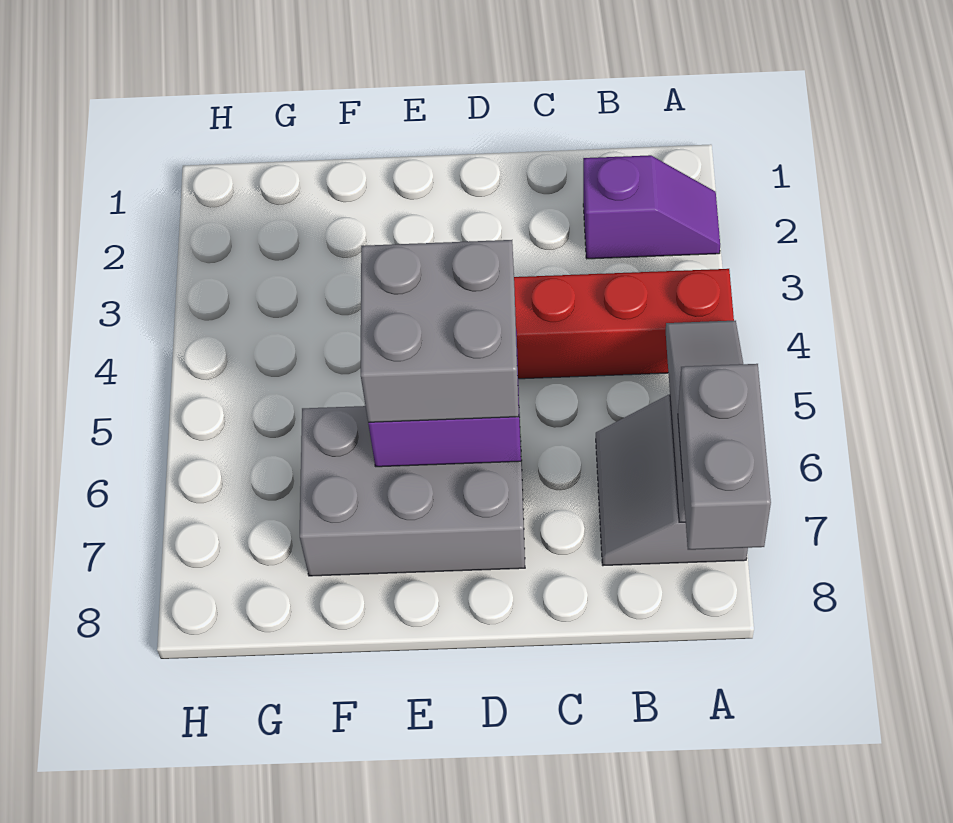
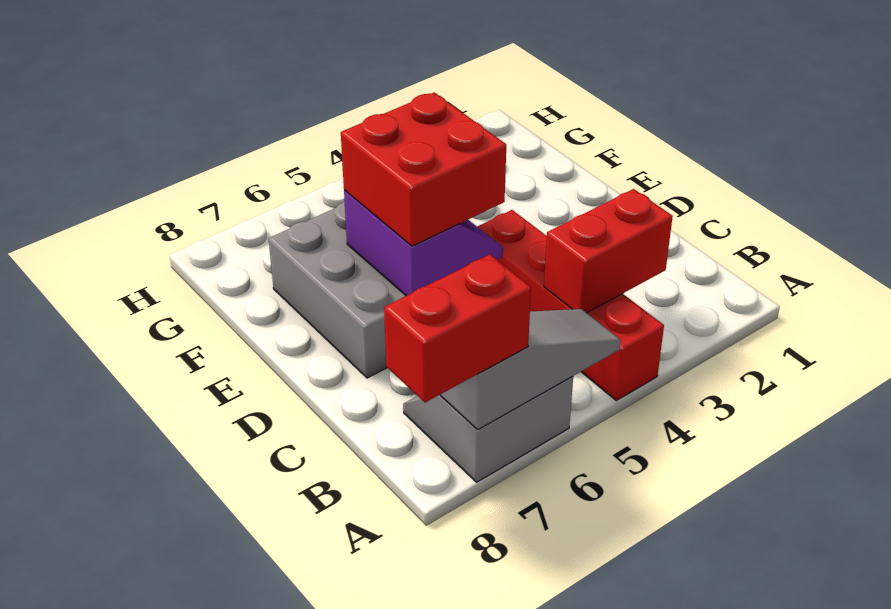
purple slope A2:B2 level 1 top B -> none
grey brick A7:A8 level 3 -> red brick A7:A8 level 3
none -> red brick B3:B4 level 2
grey brick D5:E6 level 3 -> red brick D5:E6 level 3

